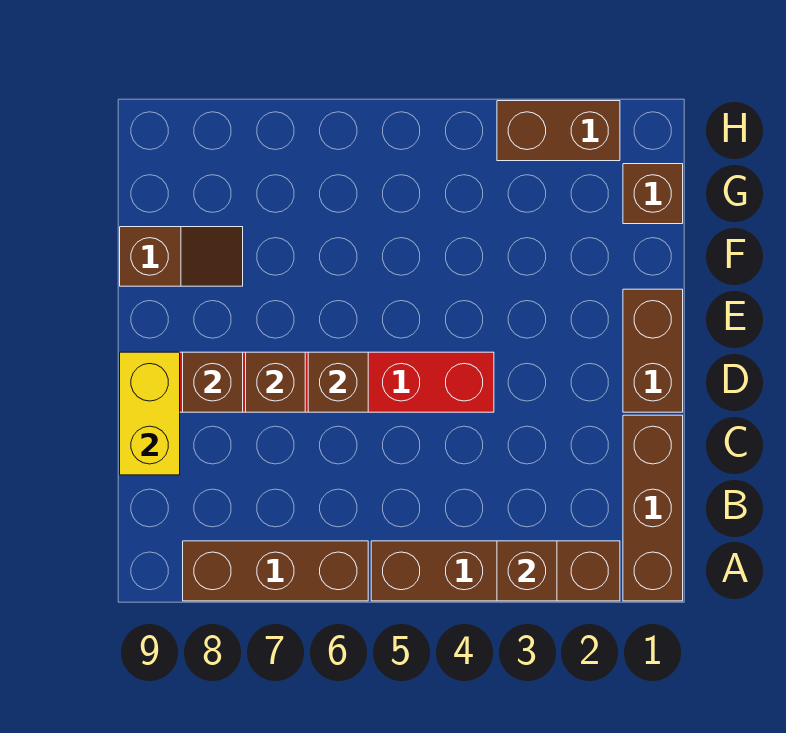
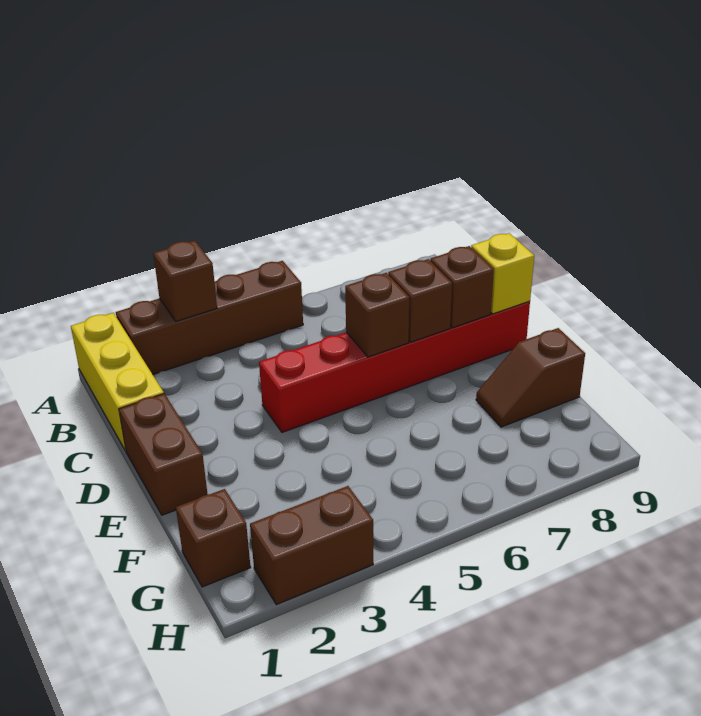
brown brick A1:C1 level 1 -> yellow brick A1:C1 level 1
brown brick A6:A8 level 1 -> none
yellow brick C9:D9 level 2 -> yellow brick D9 level 2

